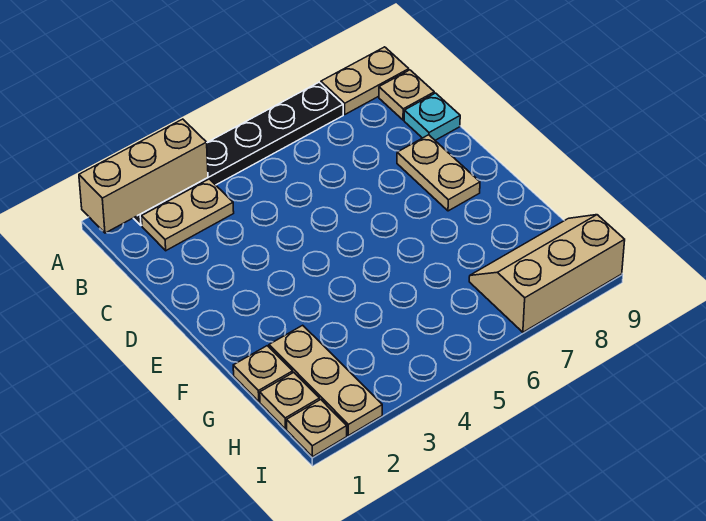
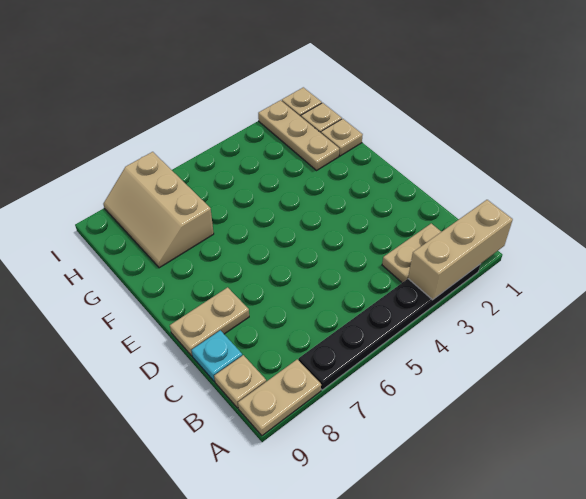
tan plate D8:E8 level 1 -> tan plate D8:D9 level 1
tan slope H7:I9 level 1 top I -> tan slope G7:I8 level 1 top 7

